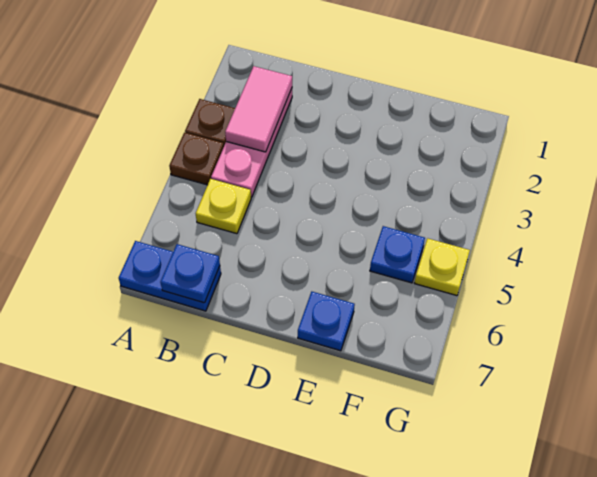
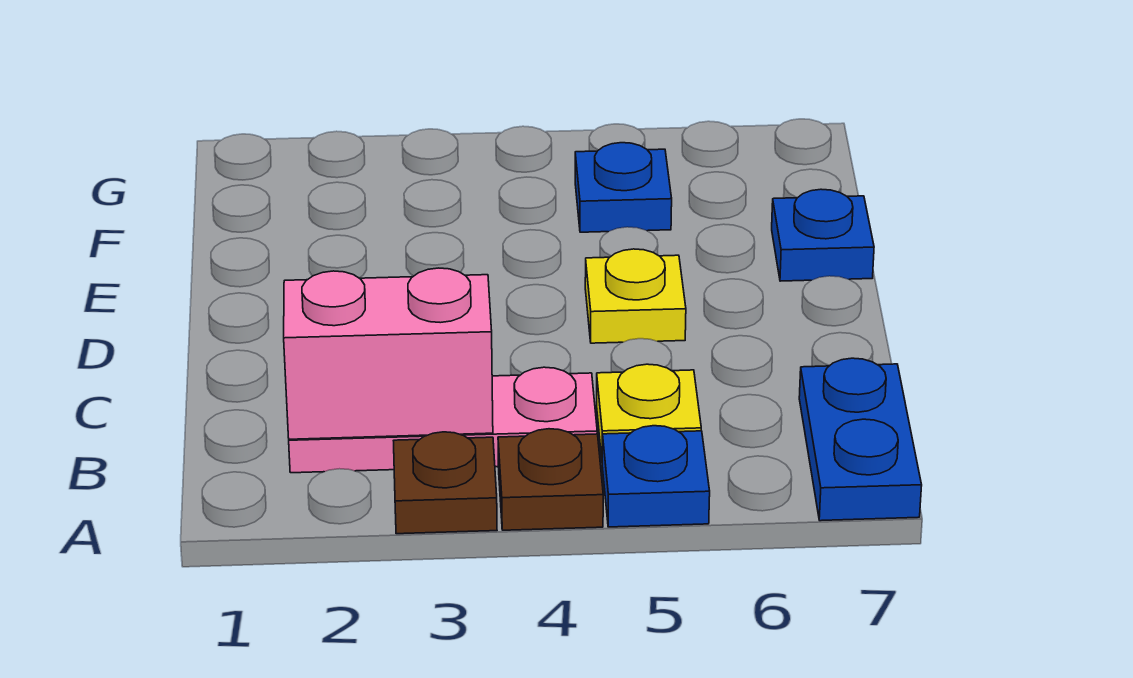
pink tile B2:B3 level 2 -> pink brick B2:B3 level 2
blue plate B7 level 2 -> blue plate A5 level 1
yellow plate G5 level 1 -> yellow plate D5 level 1

